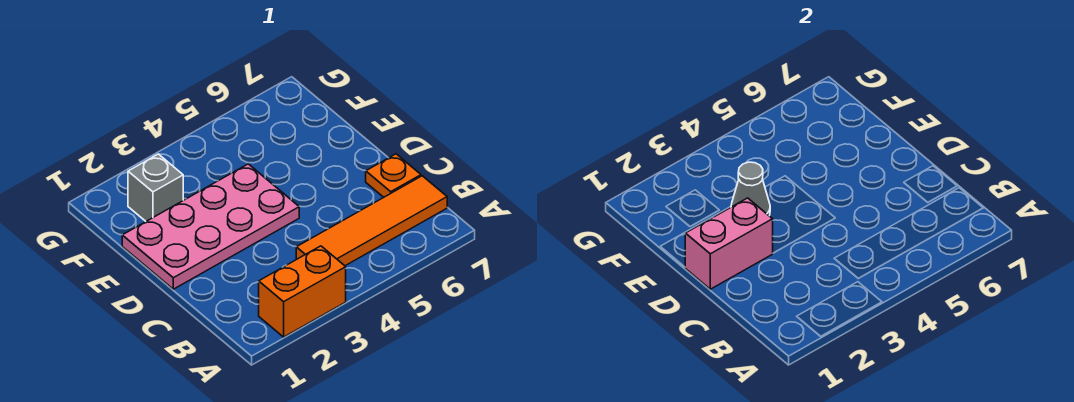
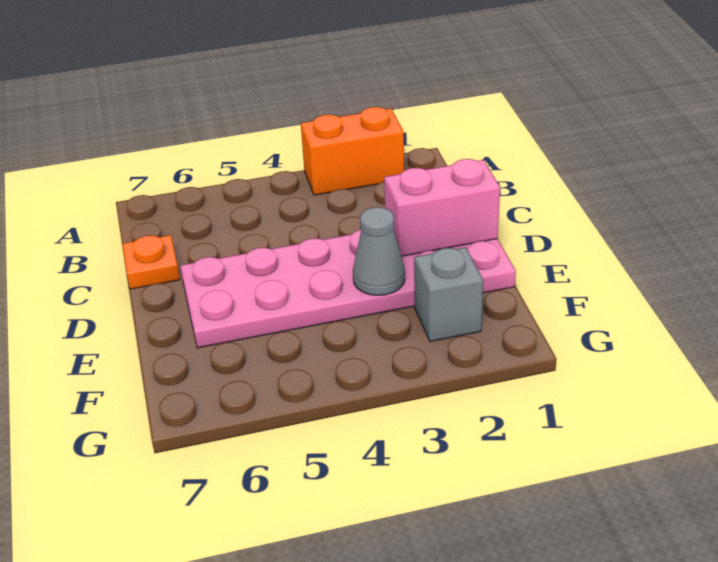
orange tile B4:B7 level 1 -> none
pink plate D1:E4 level 1 -> pink plate D1:E6 level 1

